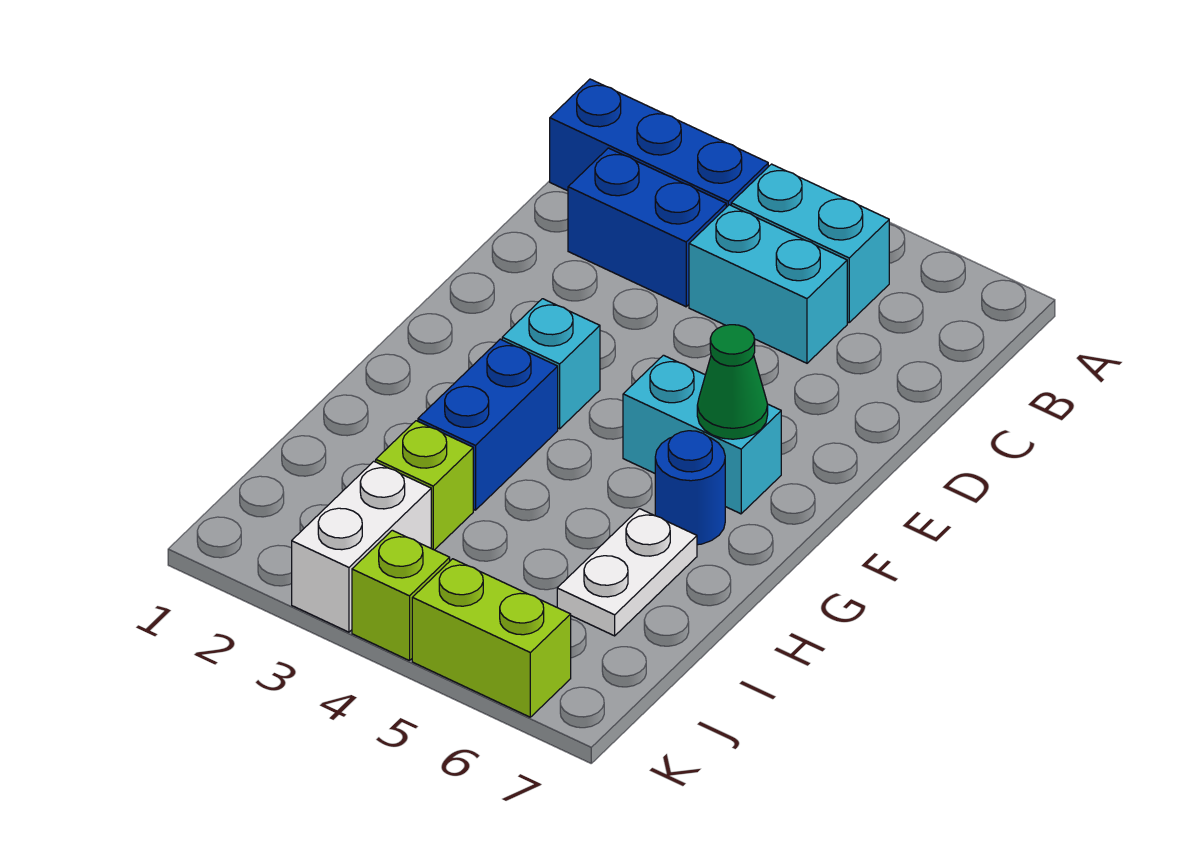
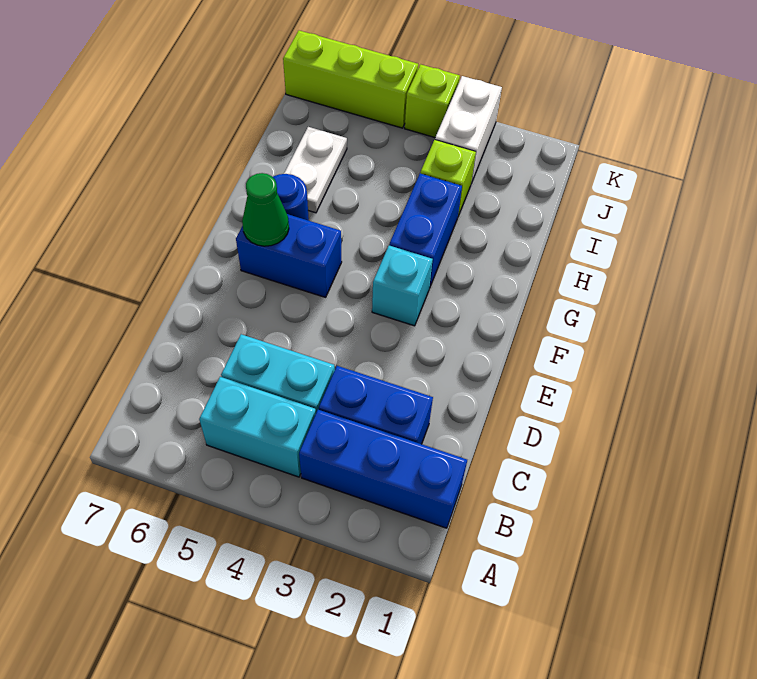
cyan brick F5:F6 level 1 -> blue brick F5:F6 level 1
lime brick K5:K6 level 1 -> lime brick K5:K7 level 1

